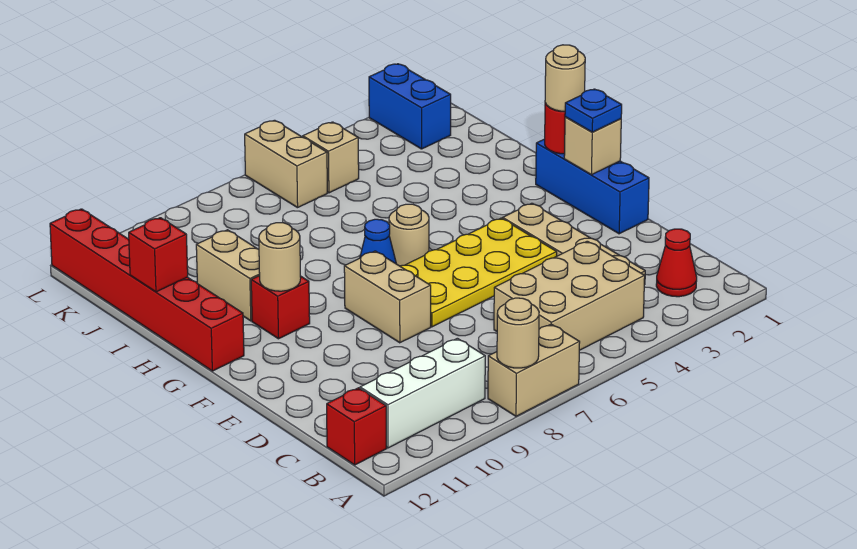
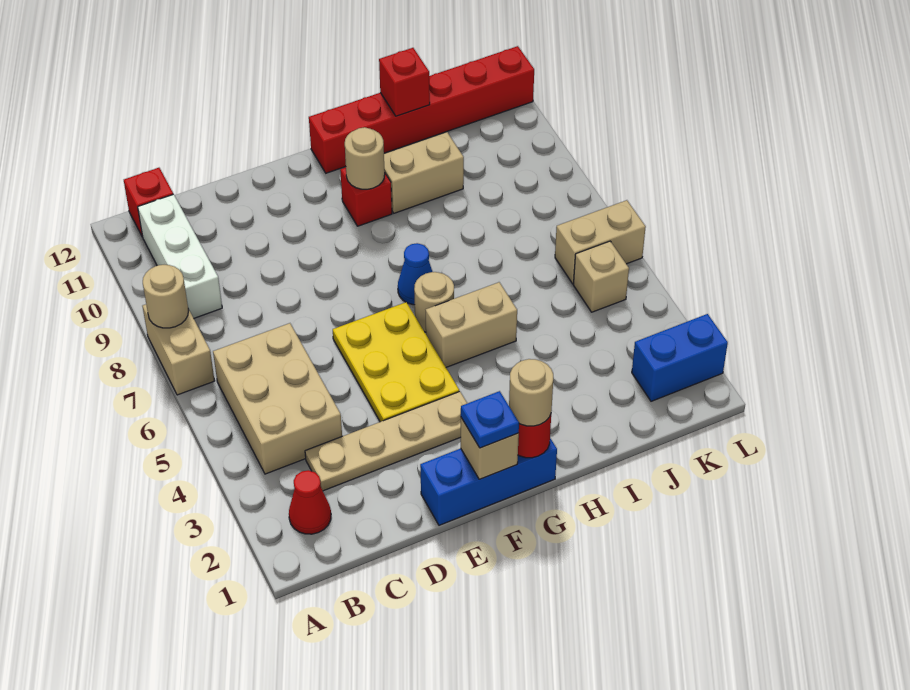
yellow plate E4:F7 level 1 -> yellow plate E4:F6 level 1
tan brick E8:F8 level 1 -> tan brick G5:H5 level 1

